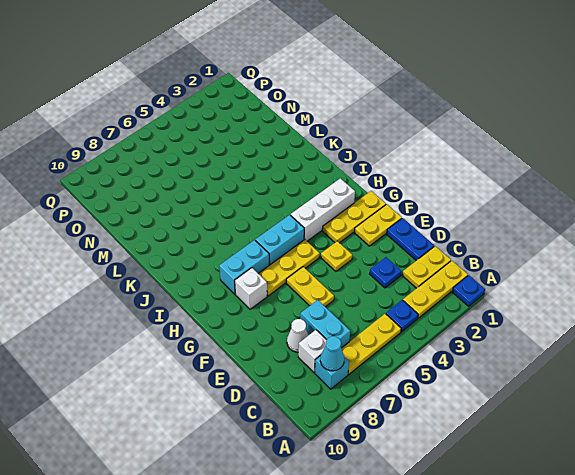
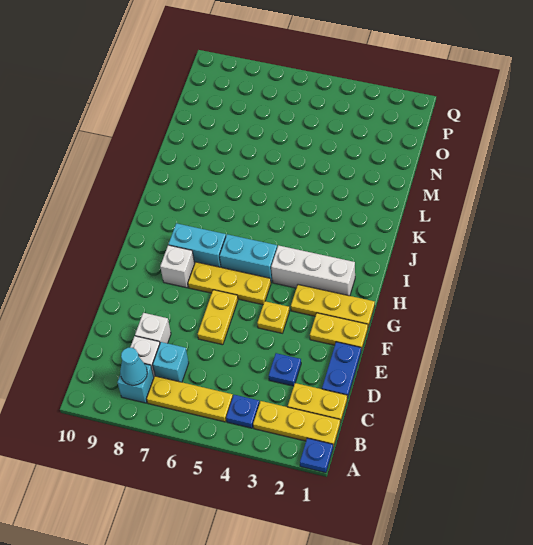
cyan brick C7:D7 level 1 -> cyan brick C7 level 1
white cone D8 level 1 -> white brick D8 level 1

